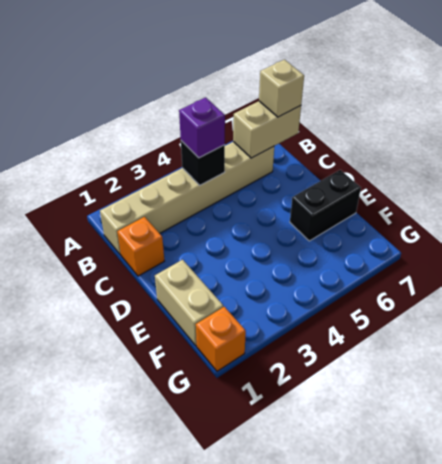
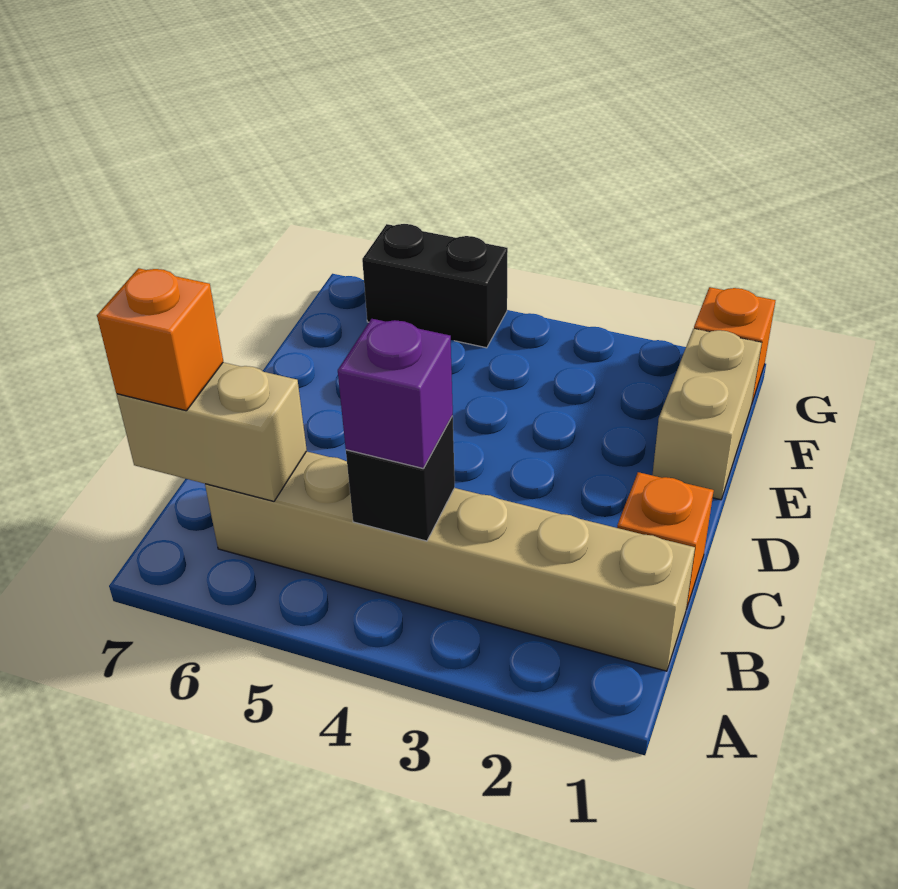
tan brick B7 level 3 -> orange brick B7 level 3
black brick E6:E7 level 1 -> black brick G5:G6 level 1

